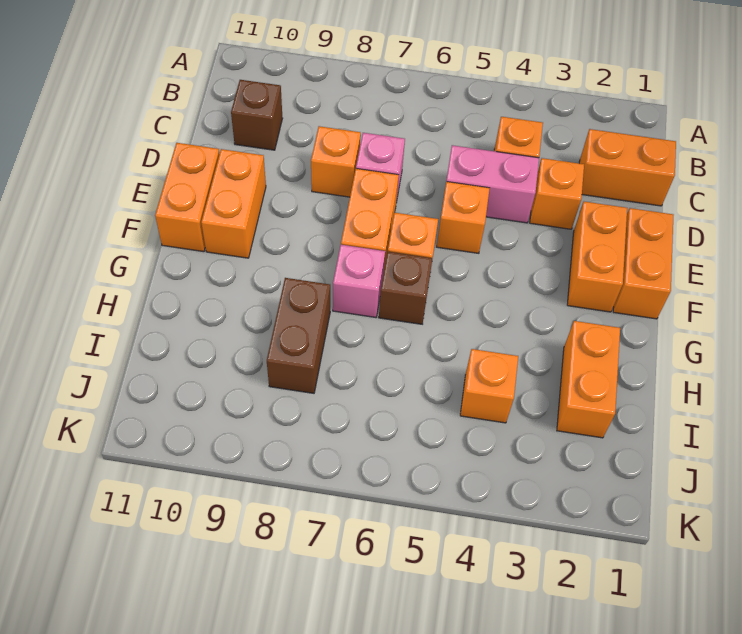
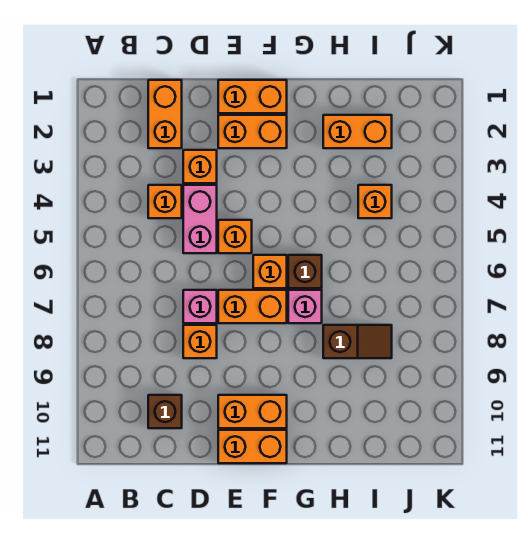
brown brick H8:I8 level 1 -> brown slope H8:I8 level 1 top H

